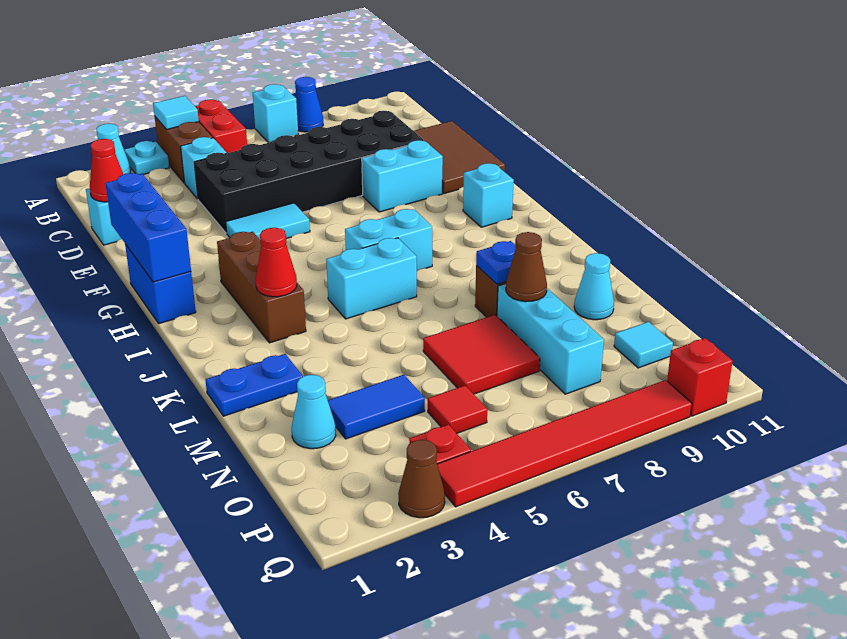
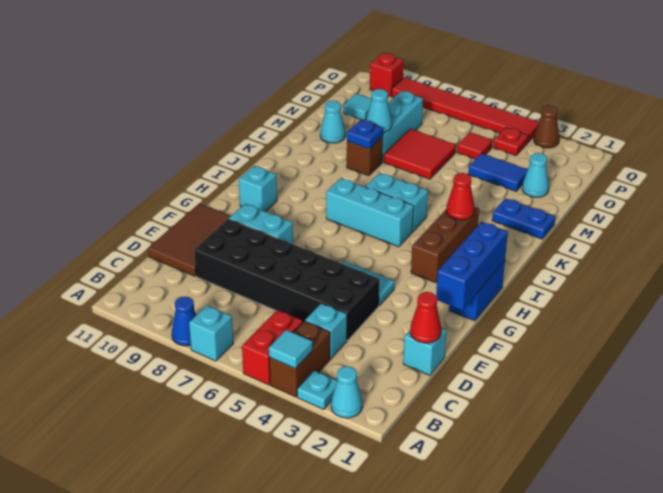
cyan brick I6:I7 level 1 -> cyan brick I5:I7 level 1
brown cone M8 level 2 -> cyan cone M8 level 2

